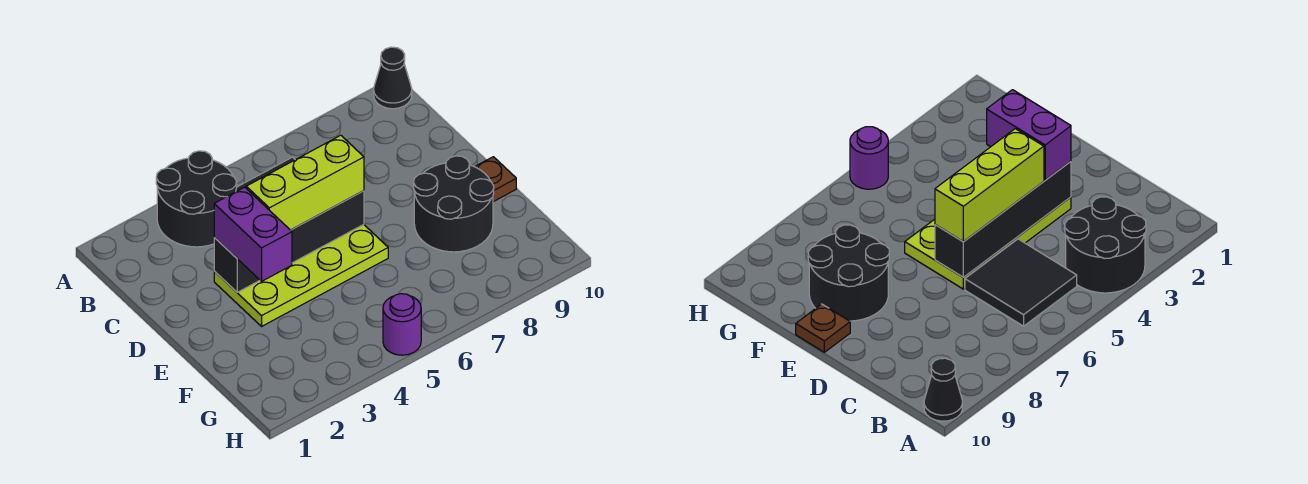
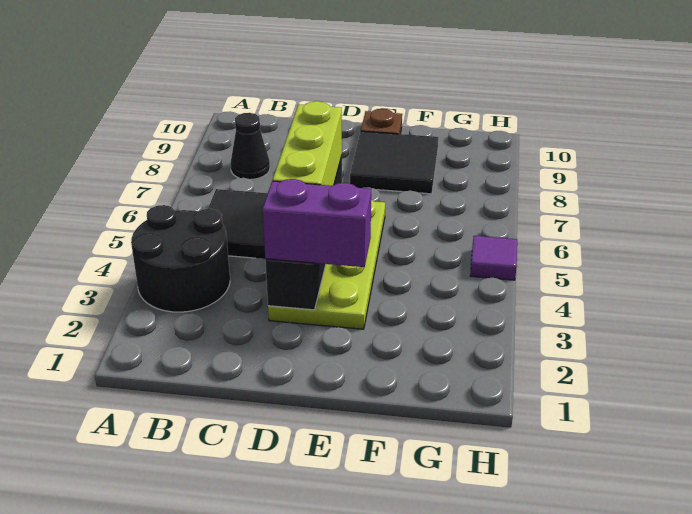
black cone A10 level 1 -> black cone B8 level 1
black round brick E8:F9 level 1 -> black tile E8:F9 level 1
purple round brick H5 level 1 -> purple tile H5 level 1

